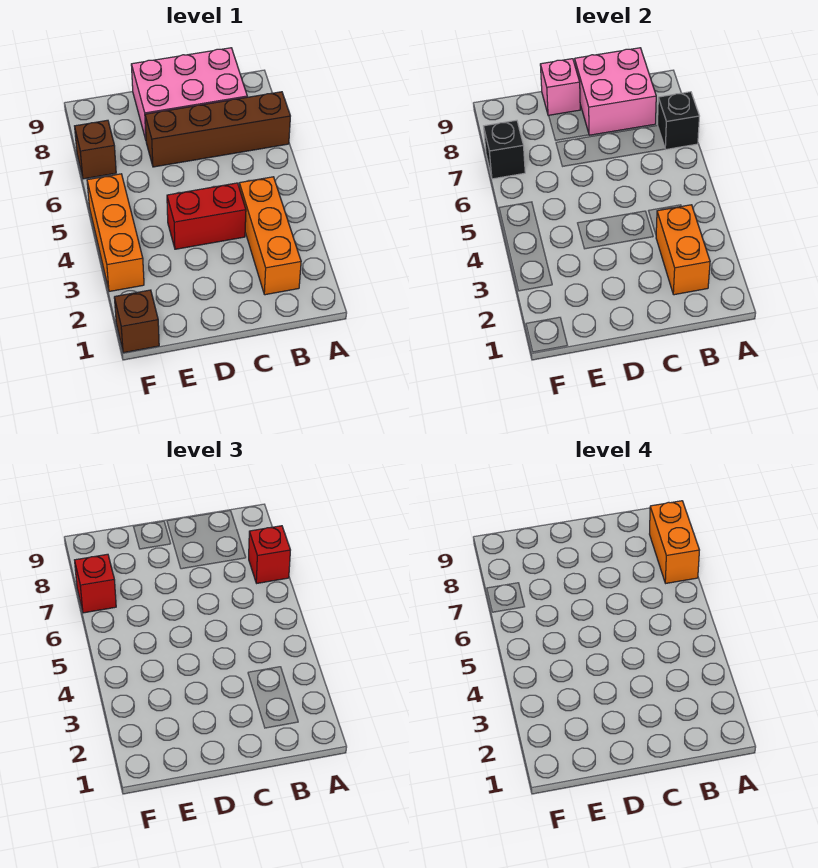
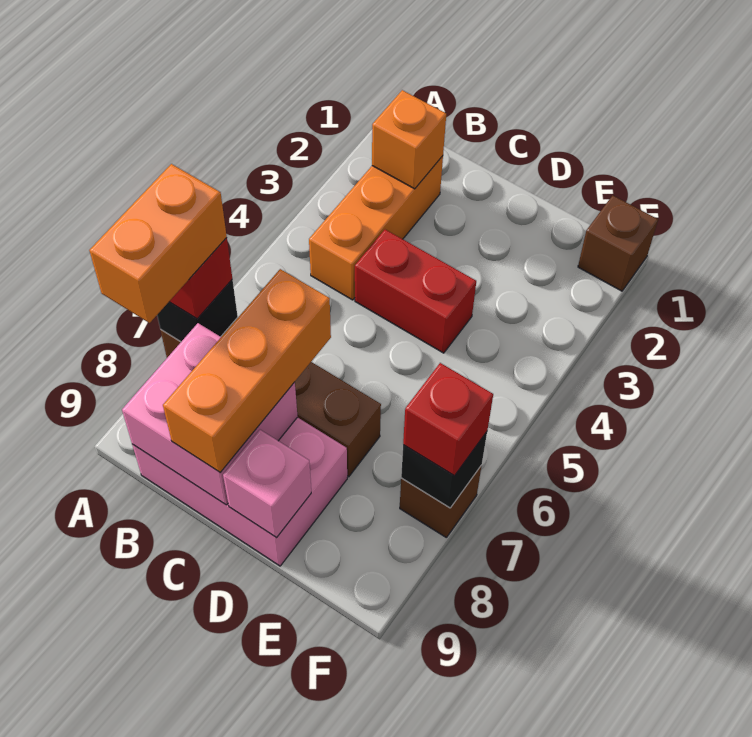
orange brick B2:B3 level 2 -> orange brick B2 level 2
orange brick F3:F5 level 1 -> orange brick C7:C9 level 3

